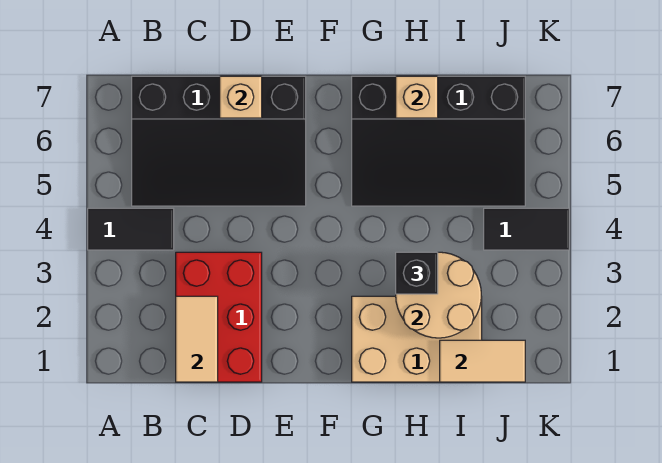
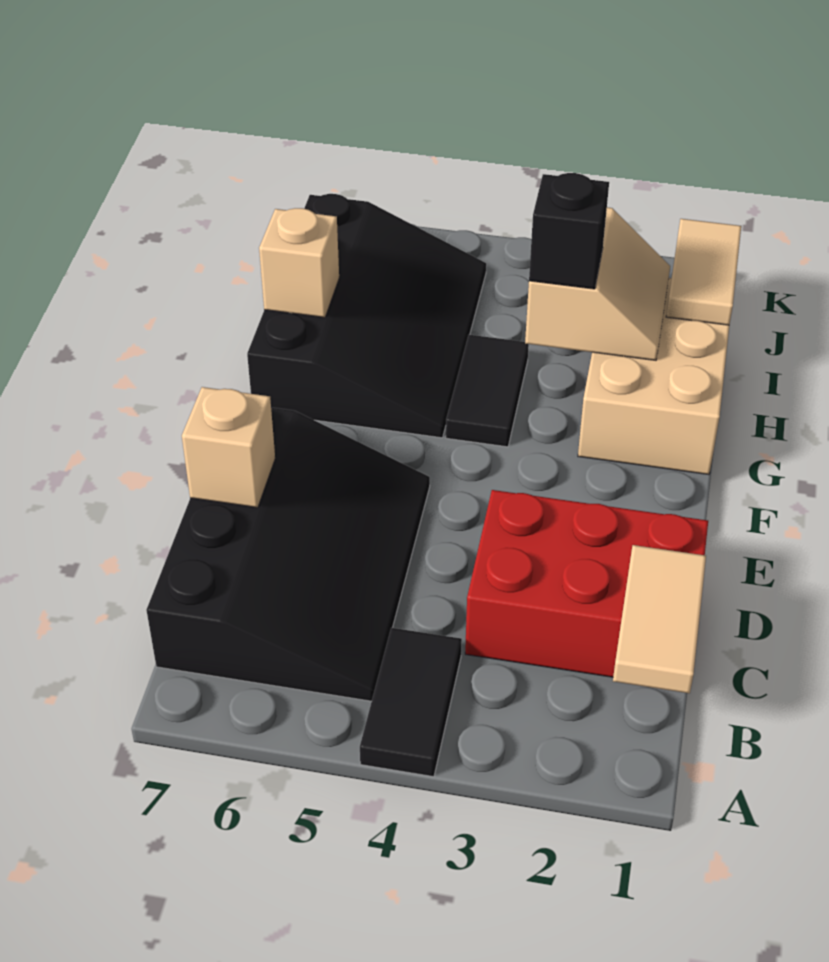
tan tile C1:C2 level 2 -> tan tile B1:C1 level 2
tan round brick H2:I3 level 2 -> tan slope H2:I3 level 2 top 3
black tile J4:K4 level 1 -> black tile G4:H4 level 1

